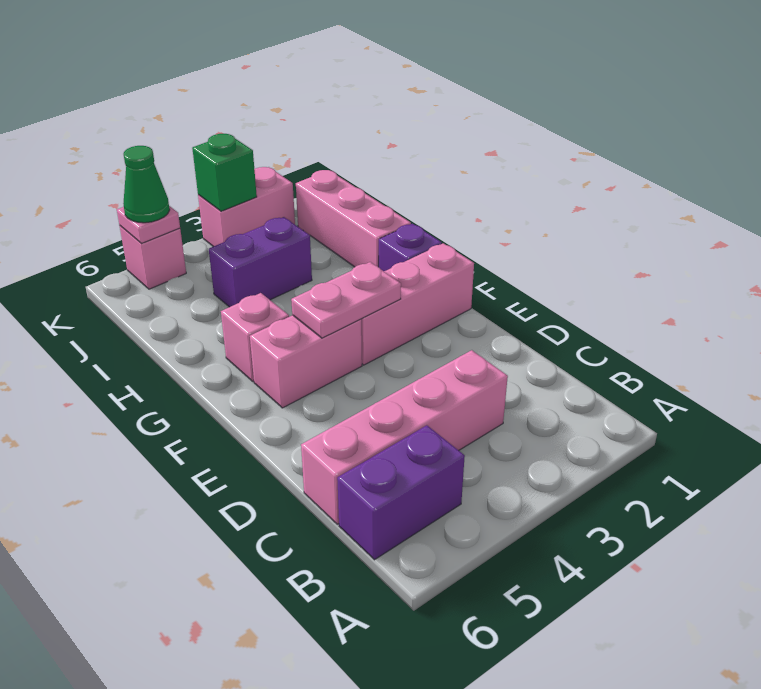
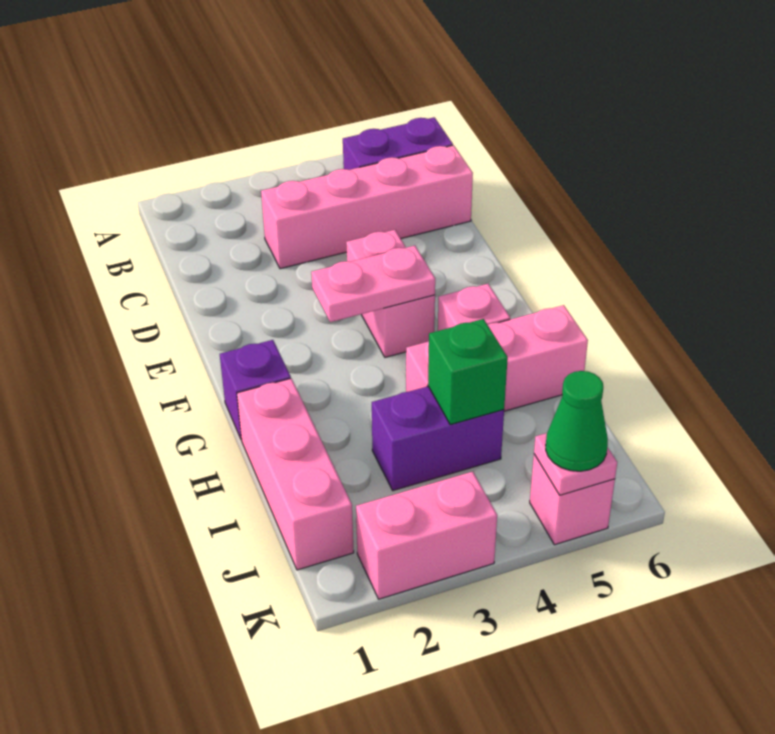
pink brick F1:F3 level 1 -> pink brick H4:H6 level 1
pink brick F4:F5 level 1 -> pink brick E4:F4 level 1
green brick K3 level 2 -> green brick I4 level 2

